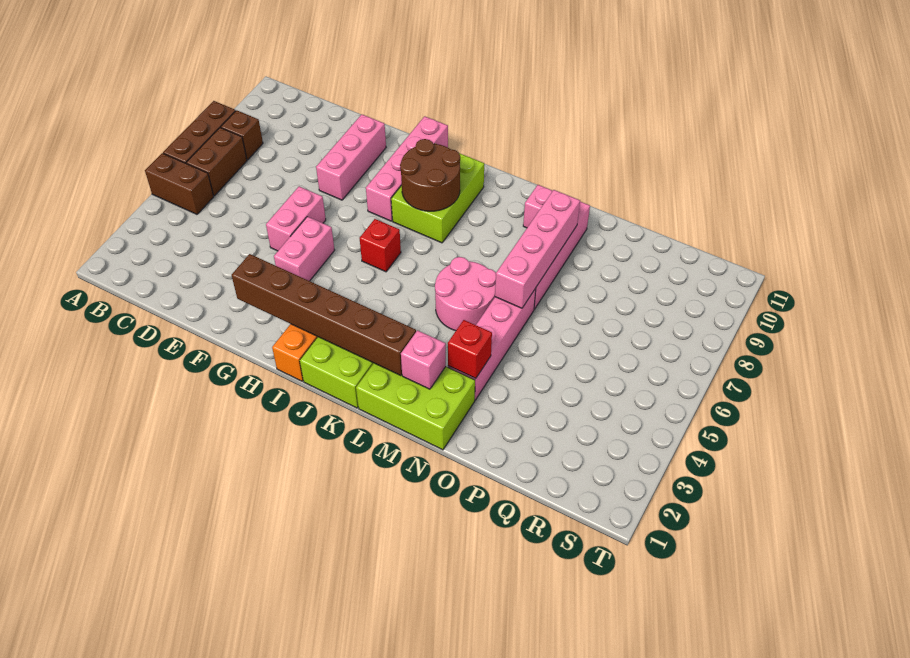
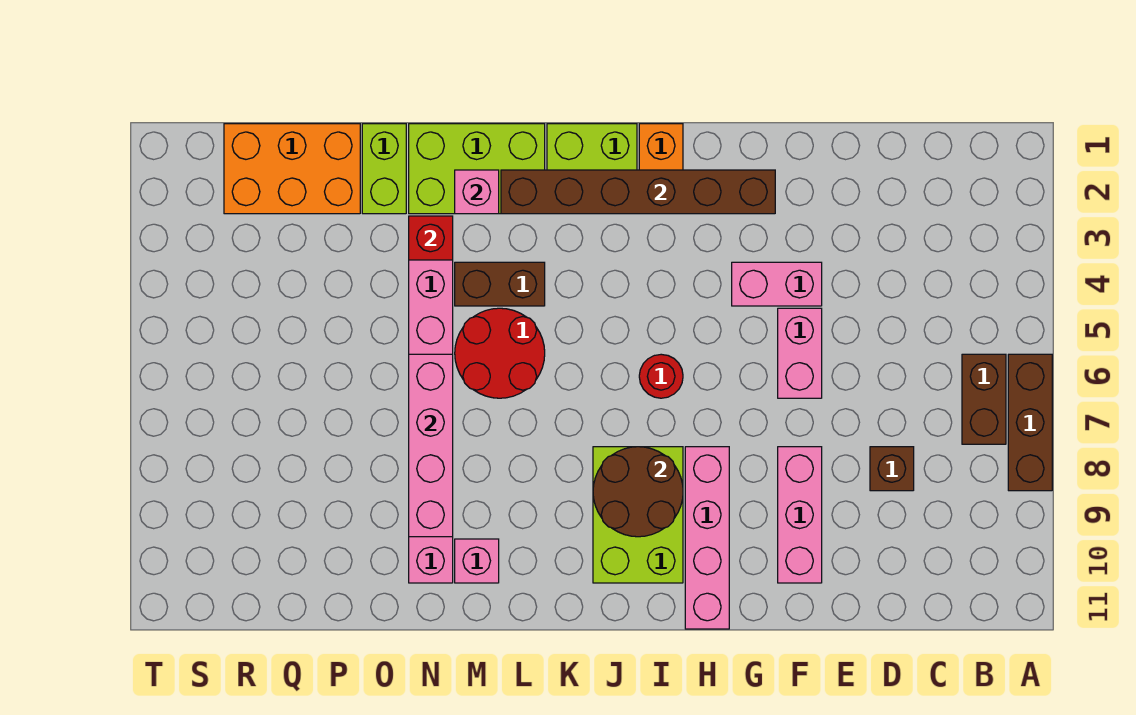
brown brick A5:B5 level 1 -> brown brick L4:M4 level 1
brown brick B8 level 1 -> brown brick D8 level 1
pink brick G4:G5 level 1 -> pink brick F4:G4 level 1
red brick I6 level 1 -> red round brick I6 level 1
pink round brick L5:M6 level 1 -> red round brick L5:M6 level 1
none -> lime brick O1:O2 level 1
none -> orange brick P1:R2 level 1

